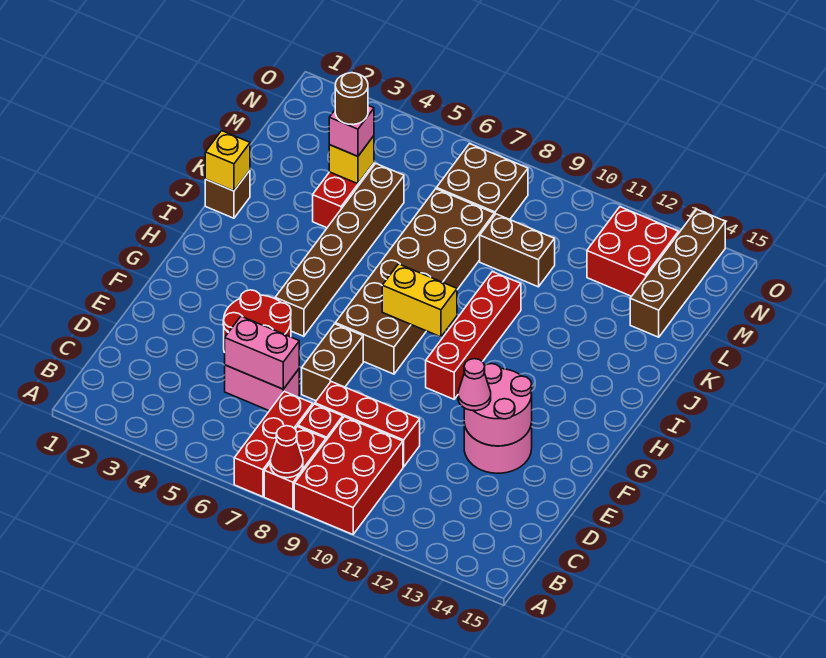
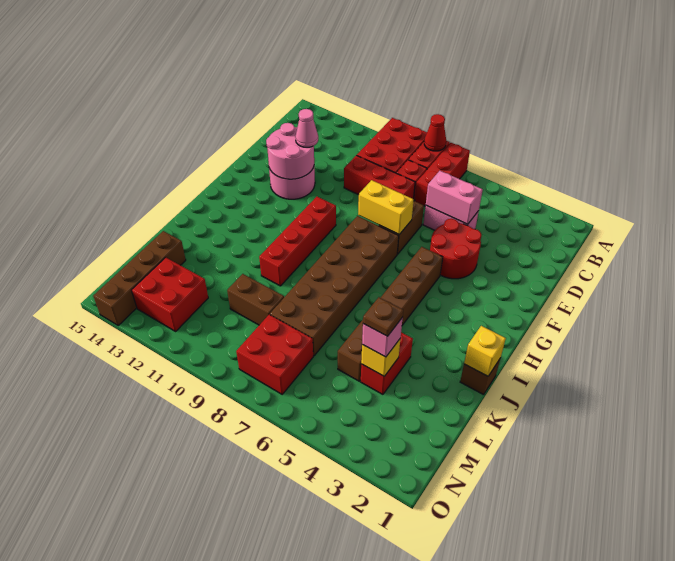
yellow brick H8:H9 level 2 -> yellow brick F7:F8 level 2
brown round brick L4 level 4 -> brown plate L4 level 4
brown brick M7:N8 level 1 -> red brick M7:N8 level 1

